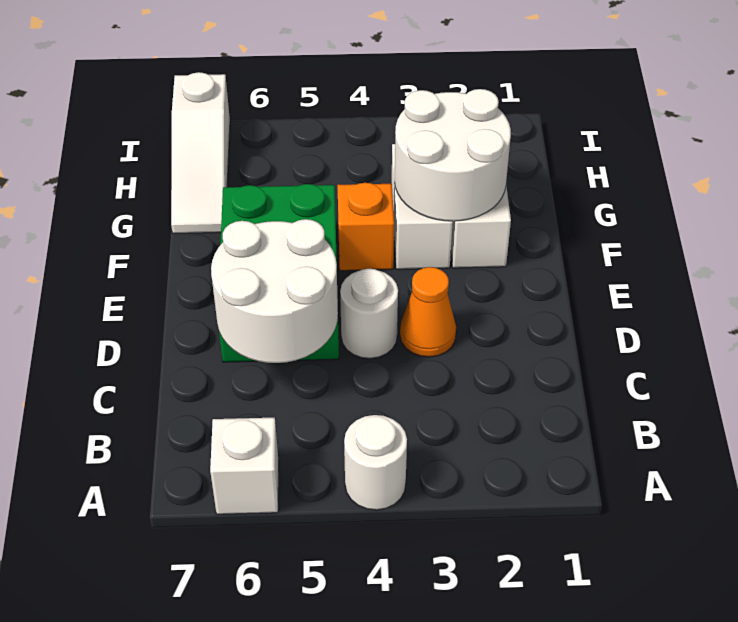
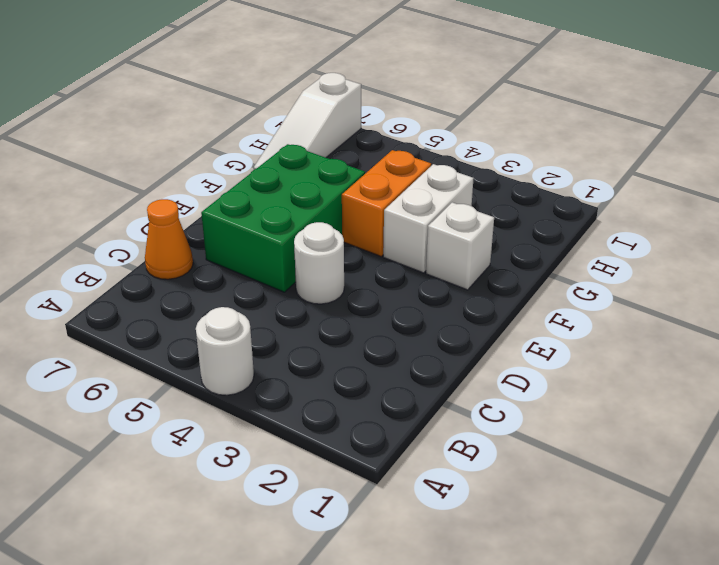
white brick A6 level 1 -> none
white round brick C5:D6 level 2 -> none
orange cone D3 level 1 -> orange cone C7 level 1
white round brick F2:G3 level 2 -> none
orange brick F4 level 1 -> orange brick F4:G4 level 1

